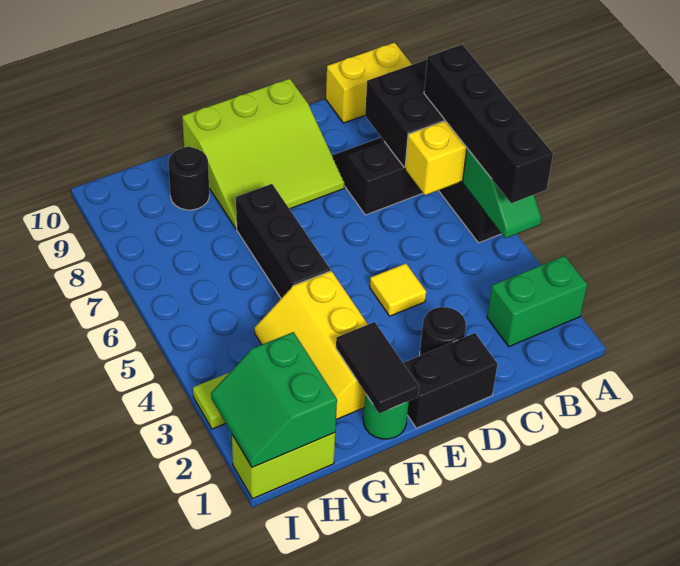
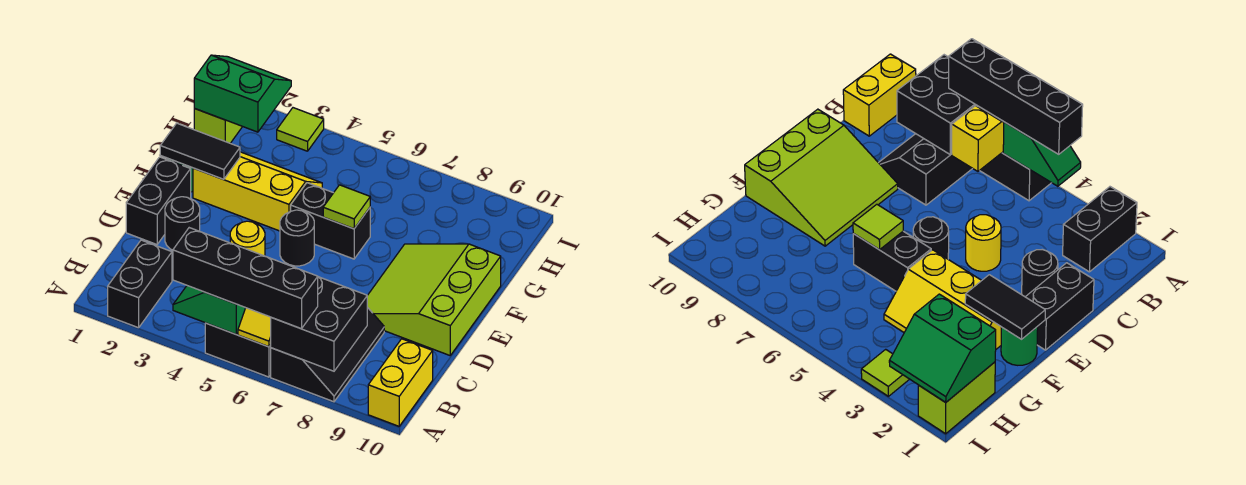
green brick A2:B2 level 1 -> black brick A2:B2 level 1
yellow tile D4 level 1 -> yellow round brick D4 level 1
black brick F5:F7 level 1 -> black brick F5:F6 level 1
none -> lime tile F6 level 2
black round brick G9 level 1 -> black round brick E5 level 1

